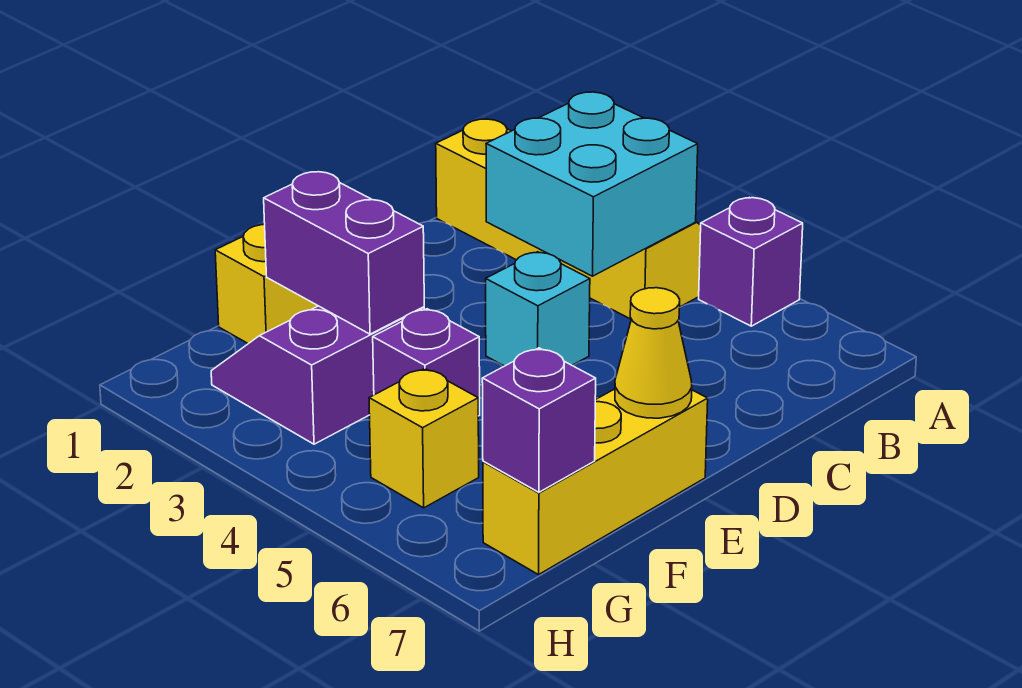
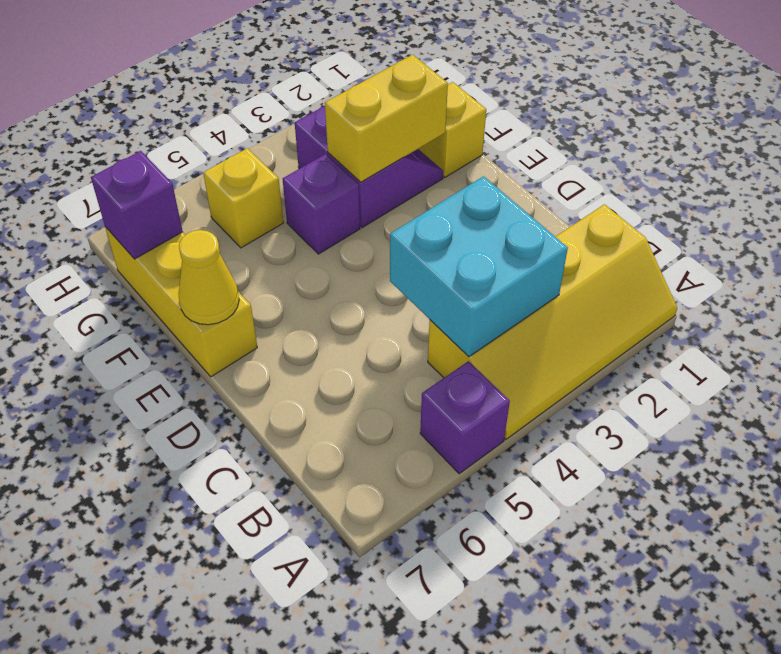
cyan brick D4 level 1 -> none
purple brick F2:F3 level 2 -> yellow brick F2:F3 level 2

